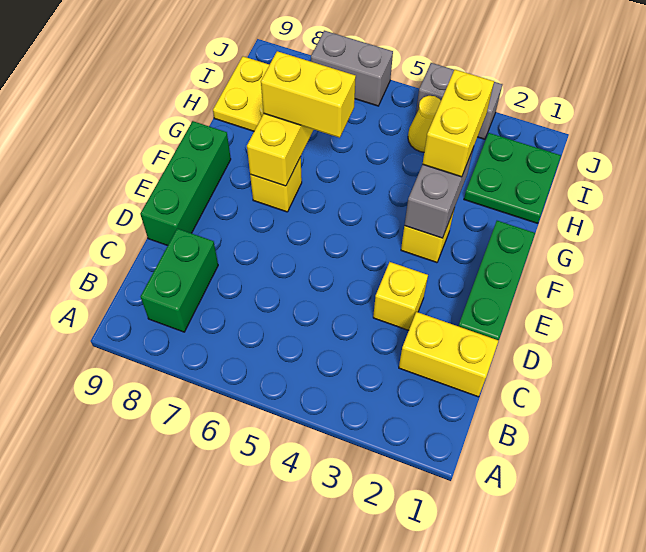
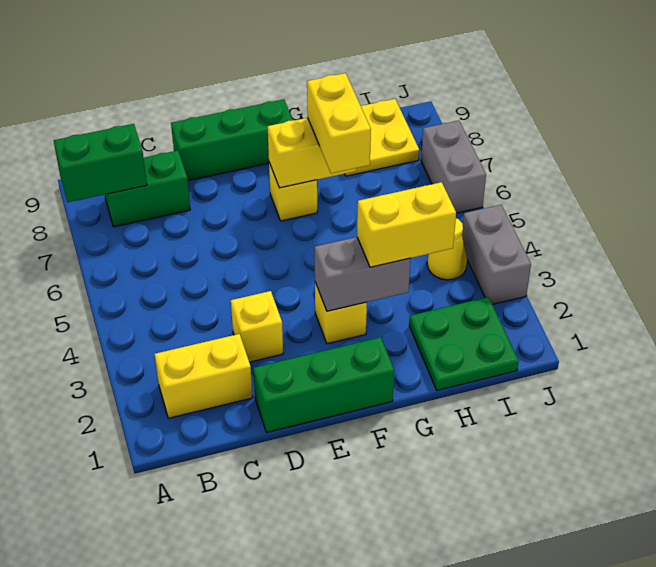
none -> green brick A8:B8 level 2
yellow brick C1:C2 level 1 -> yellow brick B2:C2 level 1

